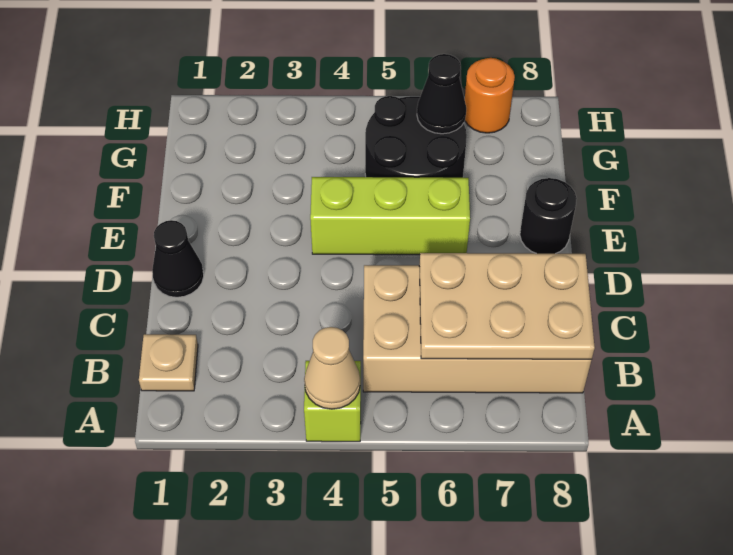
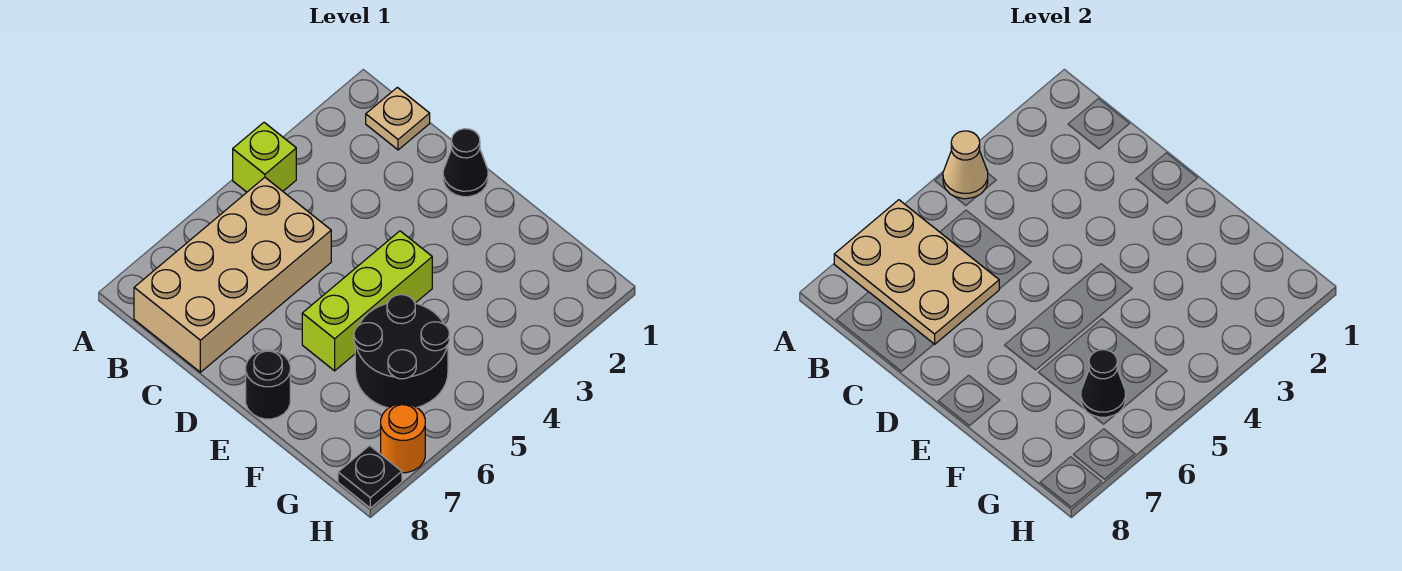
tan plate B6:C8 level 2 -> tan plate A6:C7 level 2
none -> black plate H8 level 1

